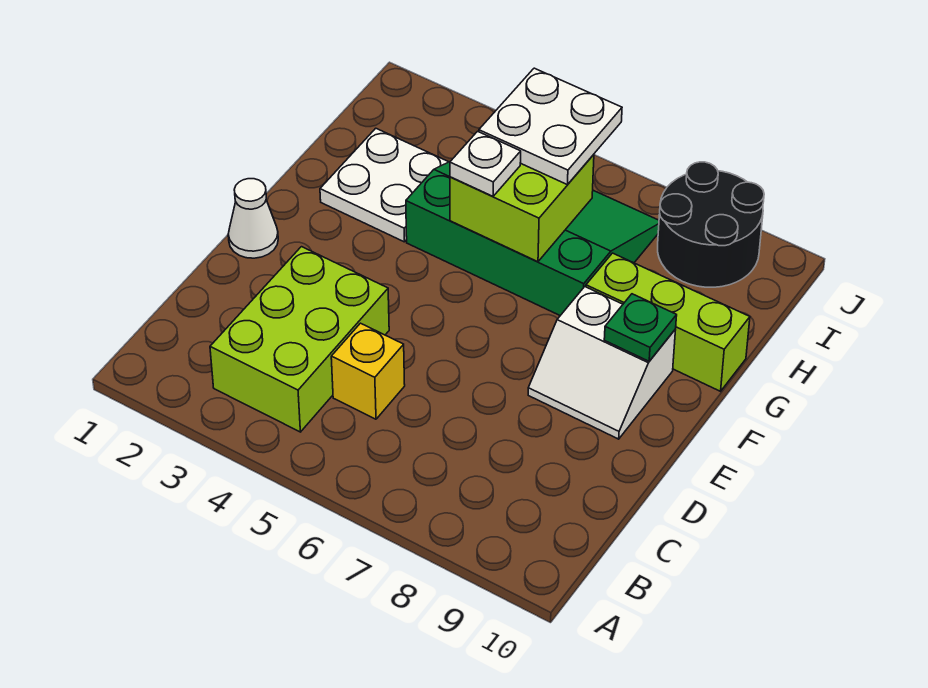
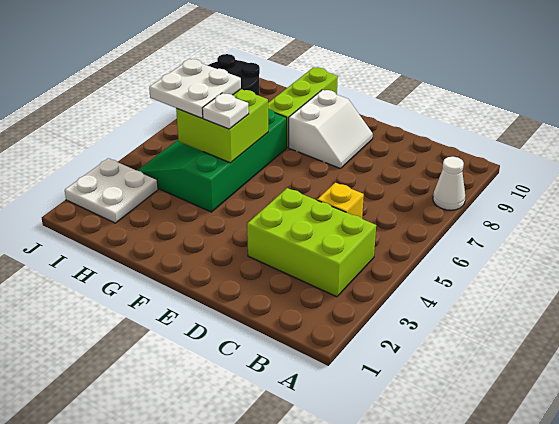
white cone E1 level 1 -> white cone A8 level 1
green plate F9 level 2 -> none
white plate G2:H3 level 1 -> white plate I2:J3 level 1

